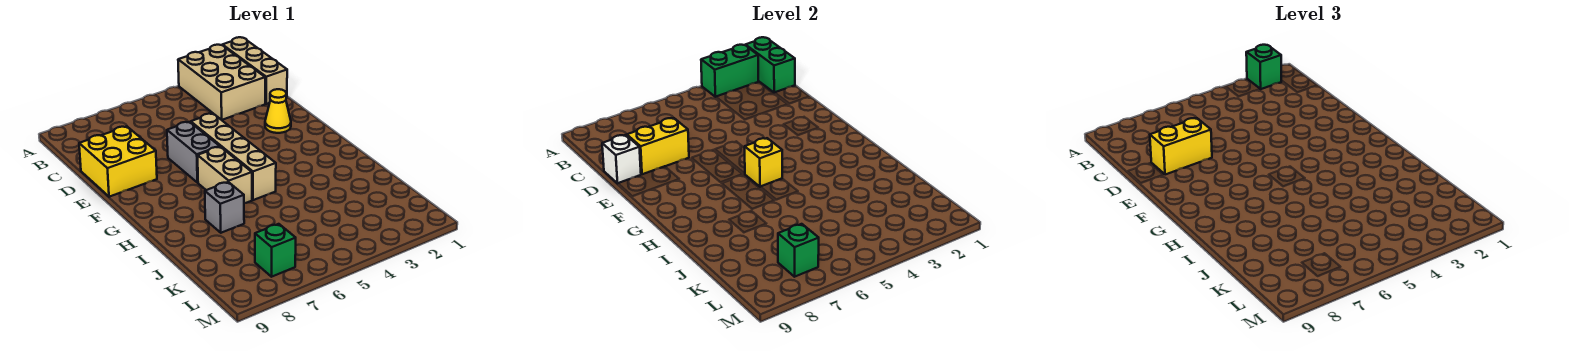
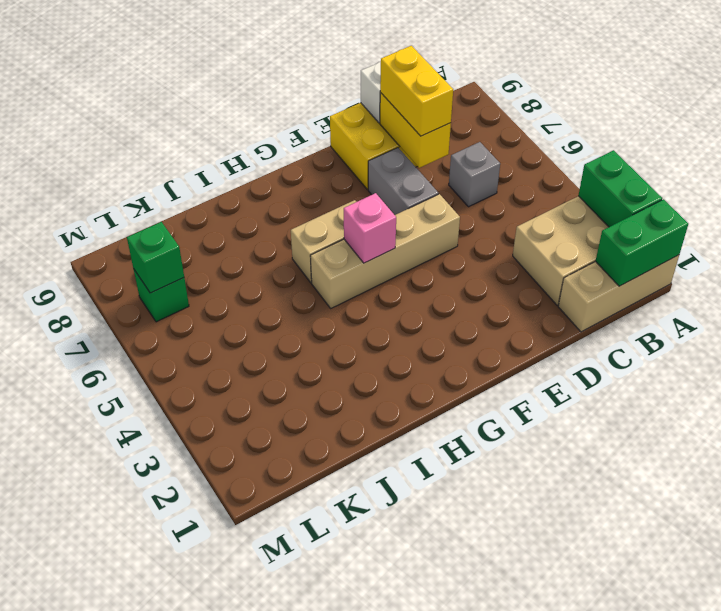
green brick A2 level 3 -> none
yellow cone E2 level 1 -> none
grey brick E6:F6 level 1 -> grey brick E6:E7 level 1
yellow brick G5 level 2 -> pink brick G5 level 2
grey brick I7 level 1 -> grey brick C6 level 1

